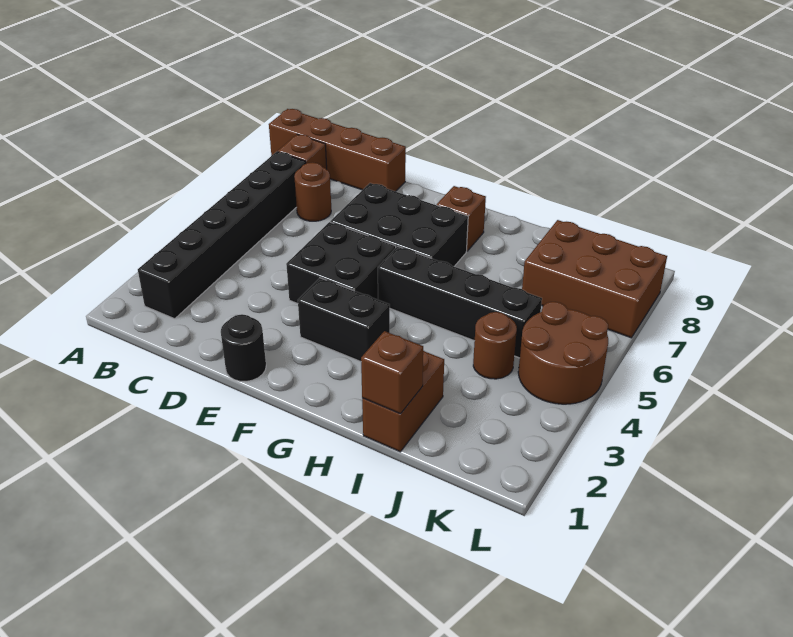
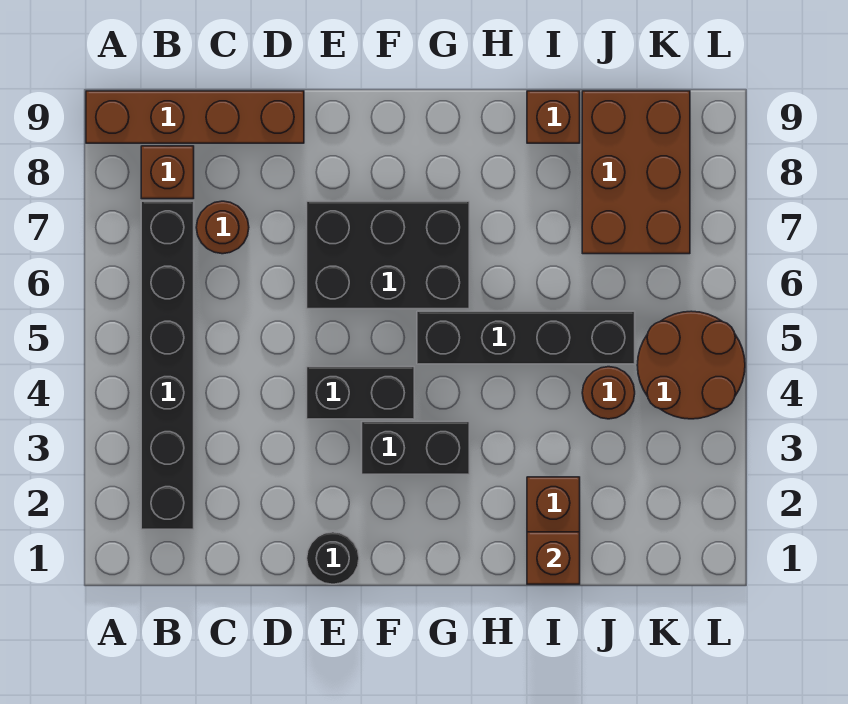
black brick E4:F5 level 1 -> black brick E4:F4 level 1
brown brick G8 level 1 -> brown brick I9 level 1
brown brick J7:L8 level 1 -> brown brick J7:K9 level 1

